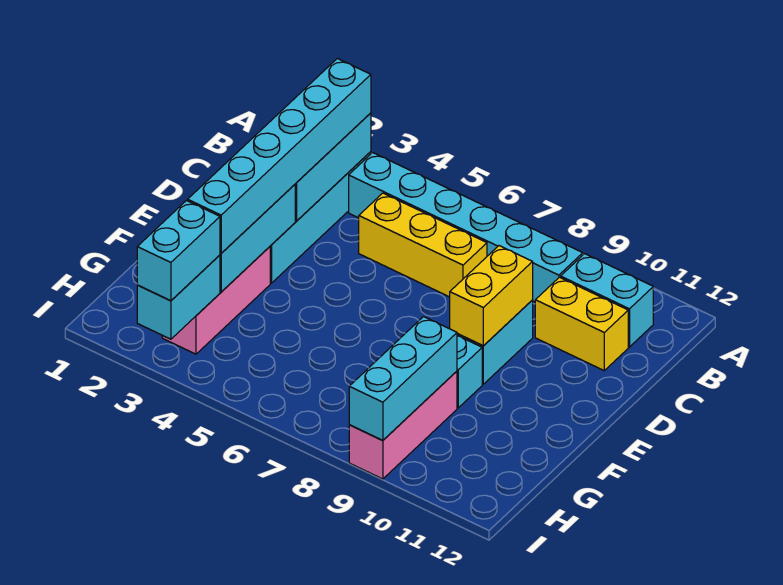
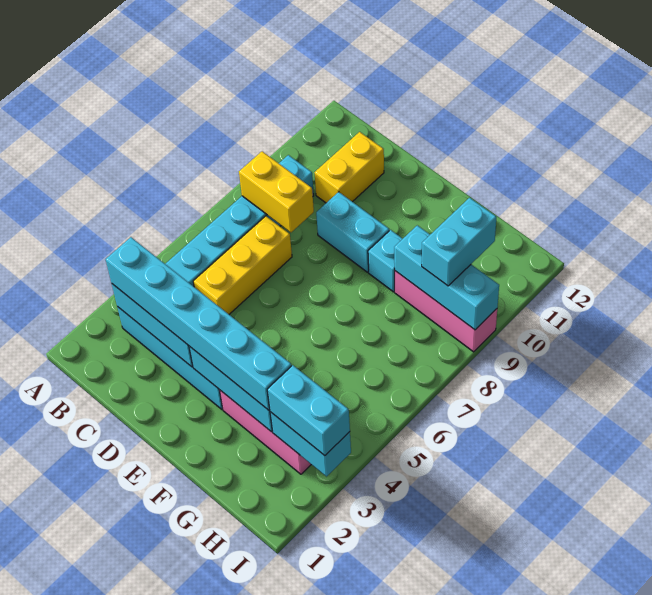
cyan brick B10:B11 level 1 -> cyan brick H9:H10 level 3
yellow brick D9:E9 level 2 -> yellow brick B8:C8 level 2

